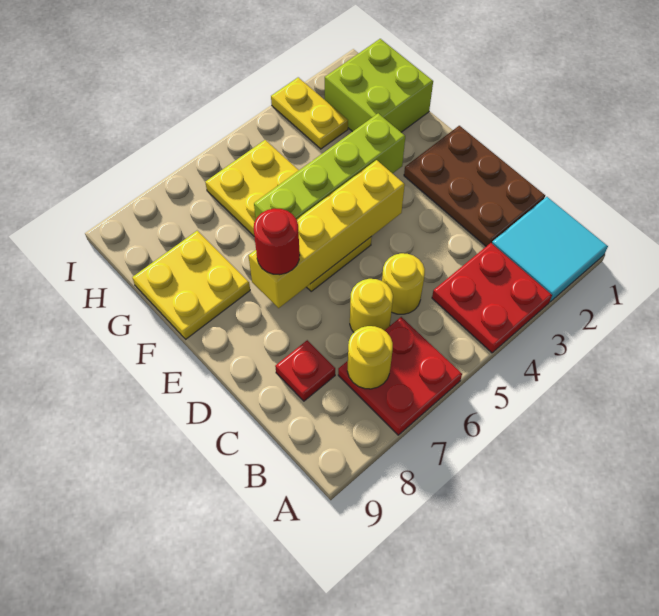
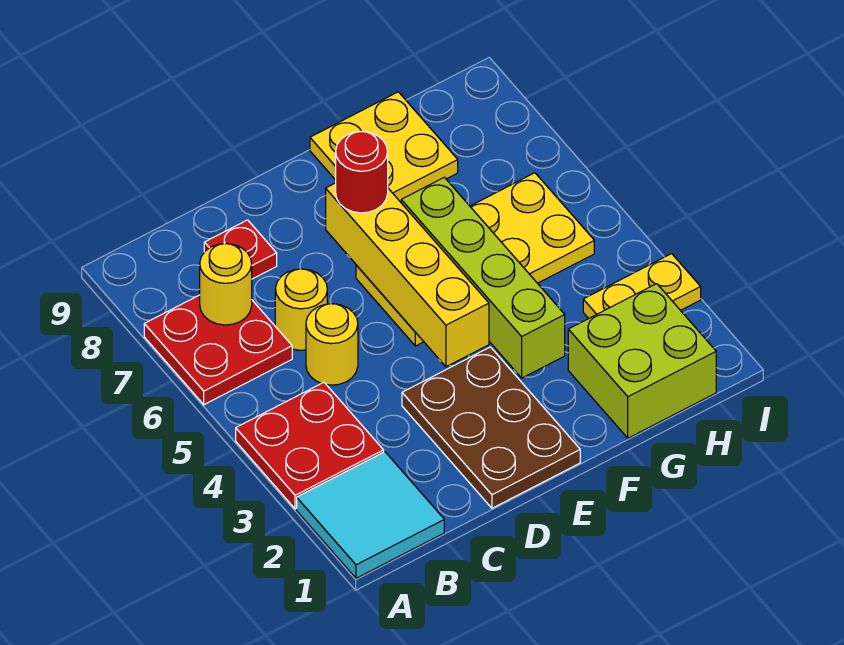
brown plate C1:E2 level 1 -> brown plate D1:E3 level 1

